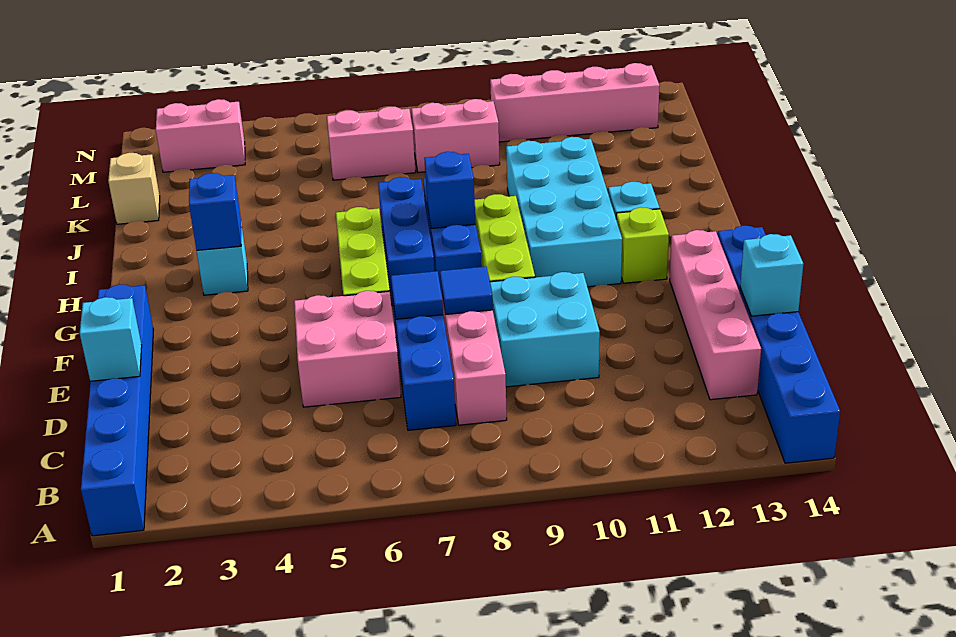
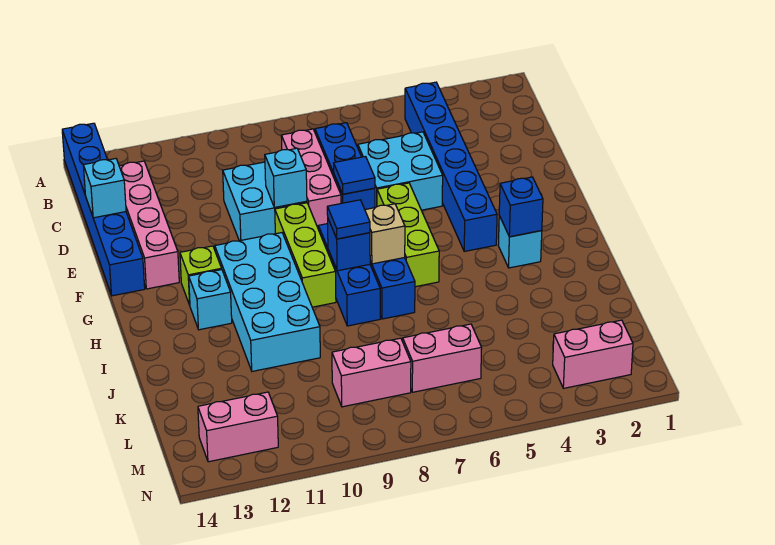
blue brick A1:F1 level 1 -> blue brick B4:G4 level 1
cyan brick D1 level 2 -> cyan brick E9 level 2
pink brick D5:E6 level 1 -> cyan brick D5:E6 level 1
blue tile E8 level 2 -> blue tile H8 level 3
tan brick K1 level 1 -> tan brick H7 level 2
pink brick M10:M13 level 1 -> pink brick M12:M13 level 1

